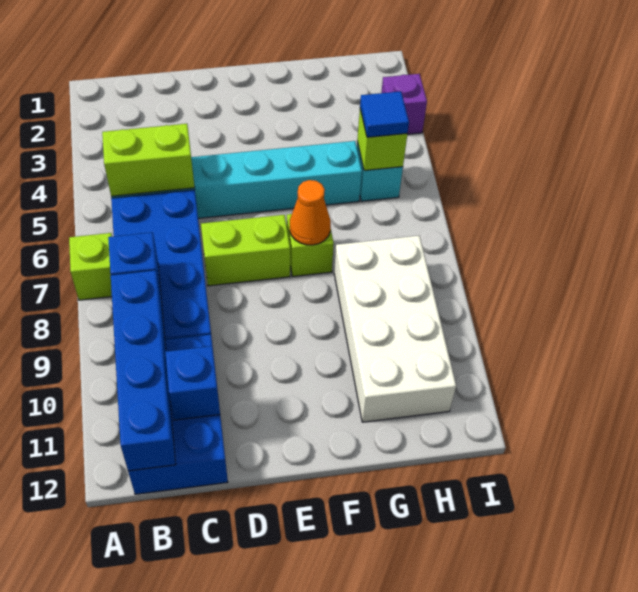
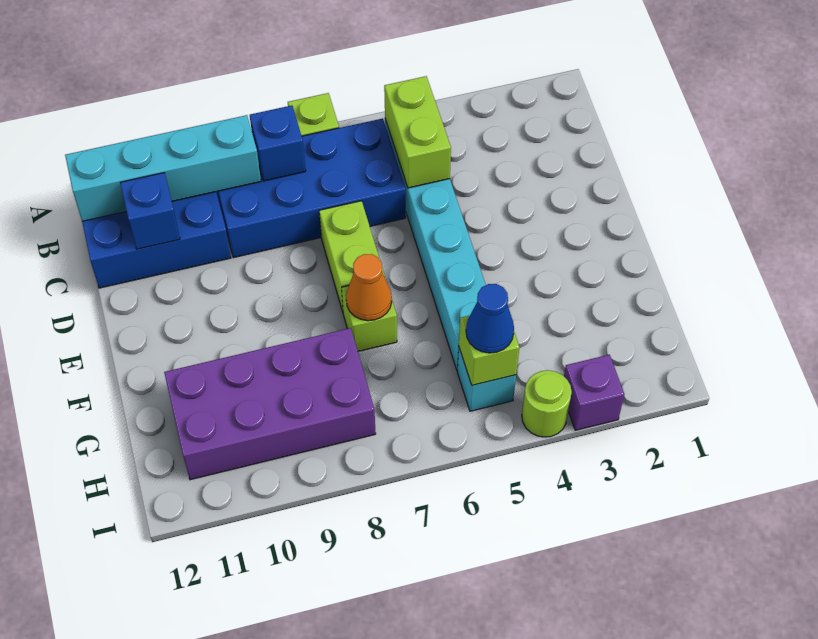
blue brick B9:B12 level 2 -> cyan brick B9:B12 level 2
white brick G8:H11 level 1 -> purple brick G8:H11 level 1
blue tile H5 level 3 -> blue cone H5 level 3
none -> lime round brick I4 level 1

